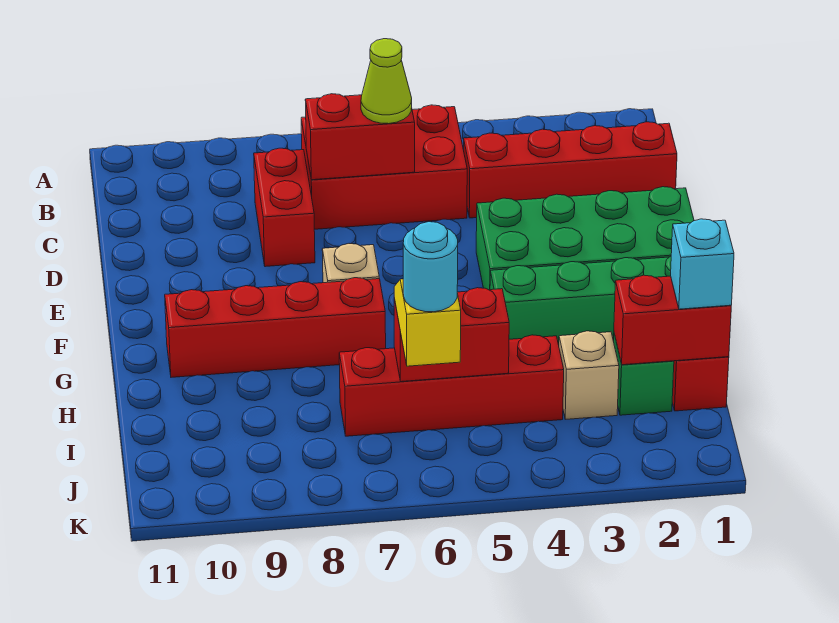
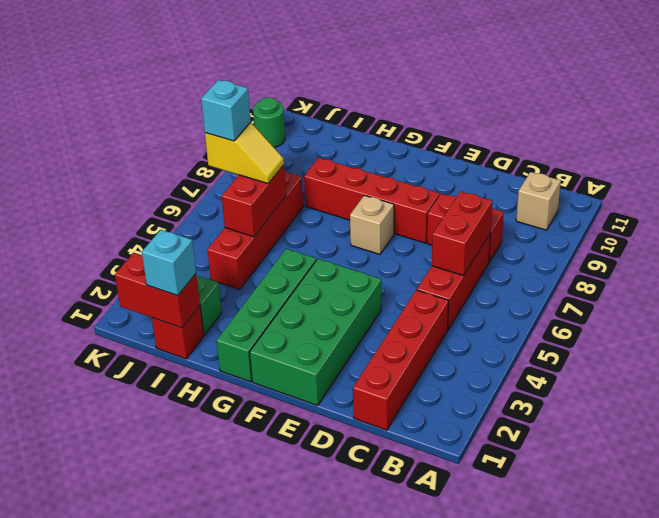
red brick B5:C7 level 1 -> red brick C5:C7 level 1
lime cone C6 level 3 -> none
red brick G7:G10 level 1 -> red brick E8:H8 level 1
red brick I1:I2 level 2 -> red brick I1:J1 level 2
tan brick I3 level 1 -> tan brick B10 level 1
cyan round brick J6 level 4 -> cyan brick J6 level 4
none -> green round brick K10 level 1

